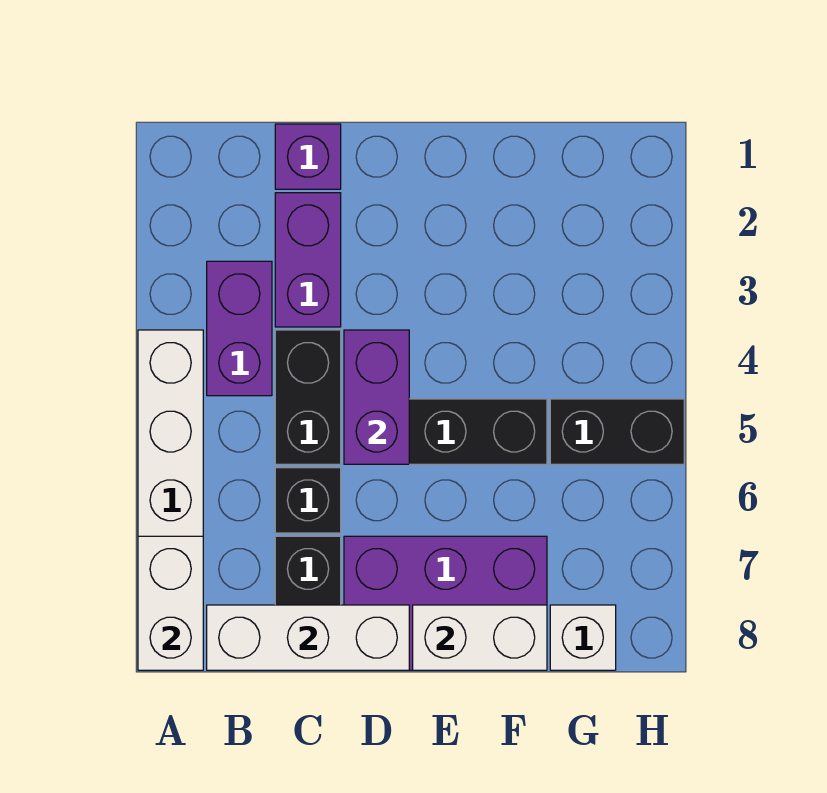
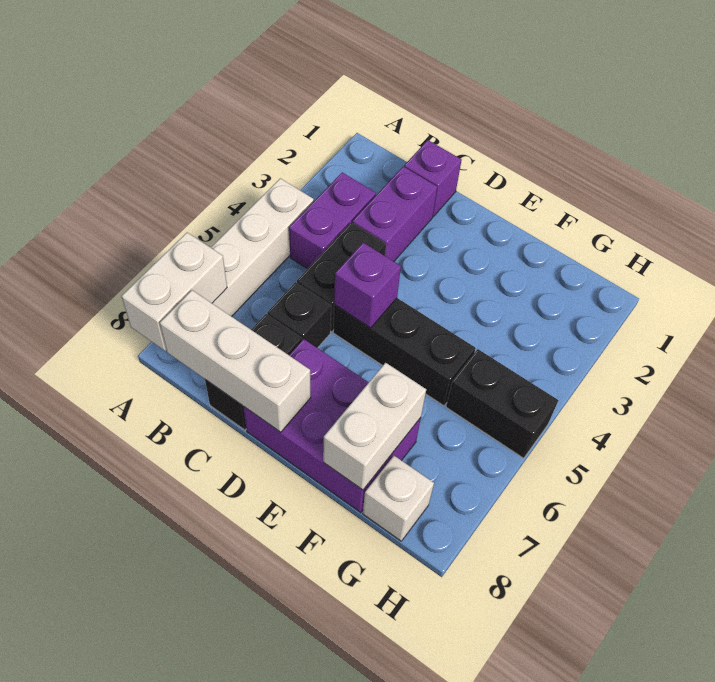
purple brick D4:D5 level 2 -> purple brick D5 level 2
white brick E8:F8 level 2 -> white brick F7:F8 level 2

